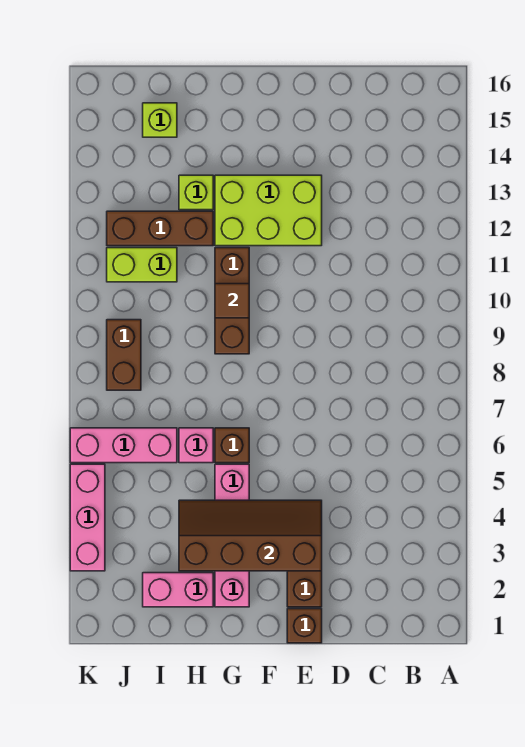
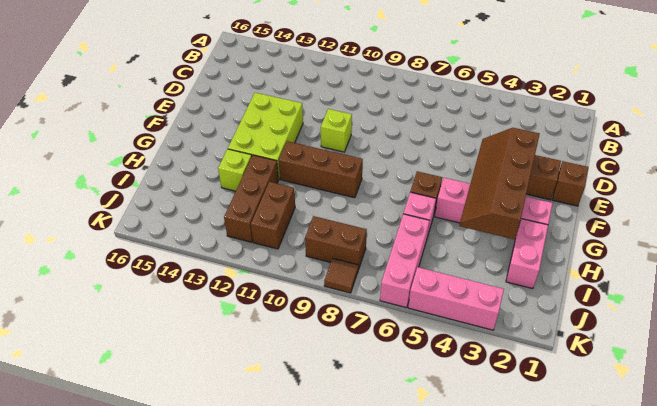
brown tile G10 level 2 -> brown tile K8 level 1
lime brick I11:J11 level 1 -> brown brick I11:J11 level 1
lime brick I15 level 1 -> lime brick E10 level 1

